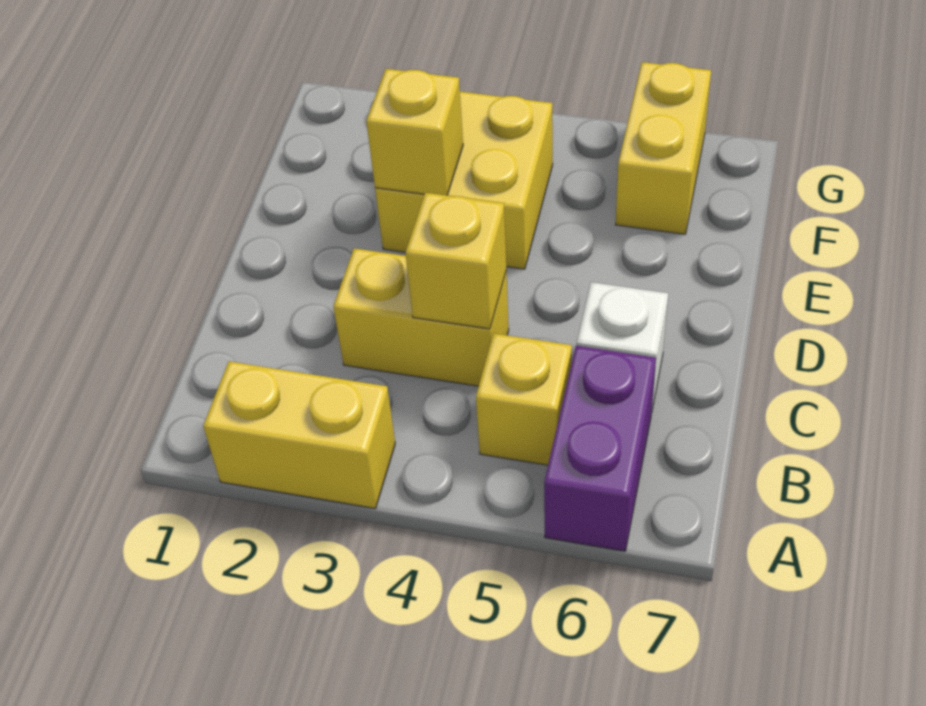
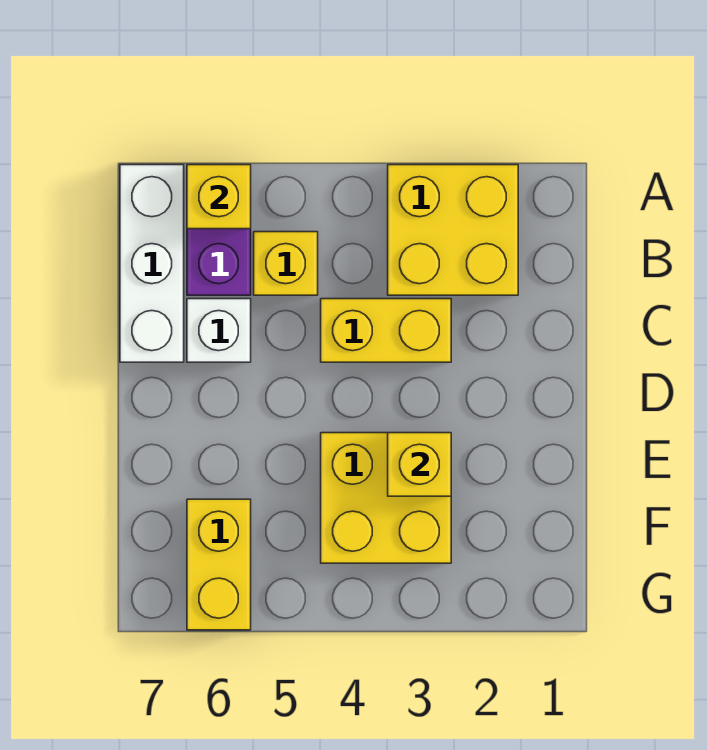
yellow brick A2:A3 level 1 -> yellow brick A2:B3 level 1
none -> white brick A7:C7 level 1
yellow brick C4 level 2 -> yellow brick A6 level 2

